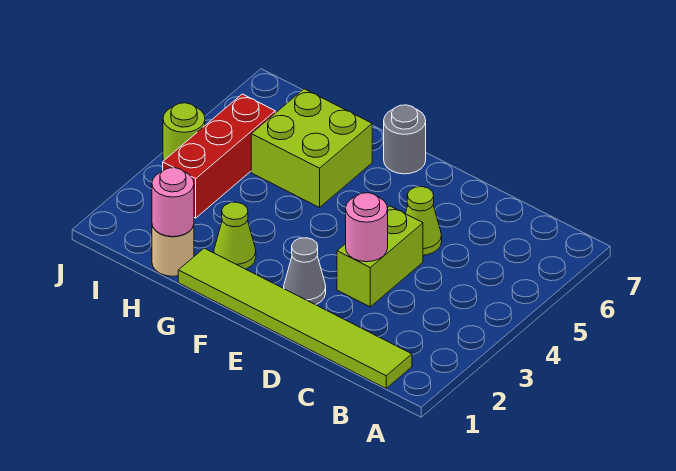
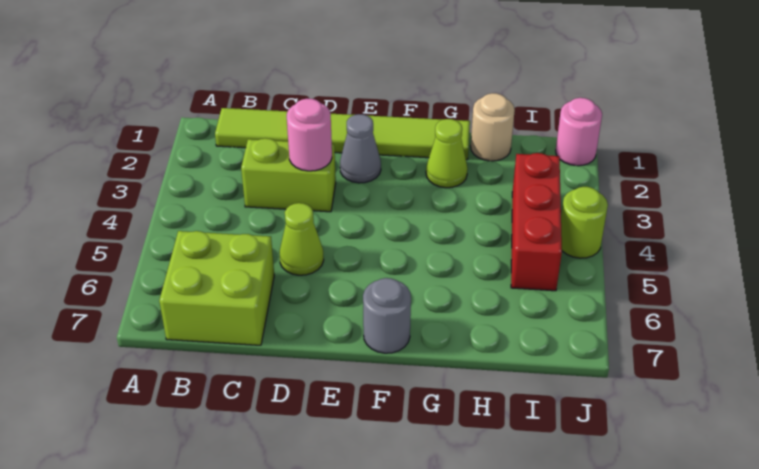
lime brick D3:D4 level 1 -> lime brick C3:D3 level 1
lime brick G5:H6 level 1 -> lime brick B6:C7 level 1
pink round brick H1 level 2 -> pink round brick J1 level 1

